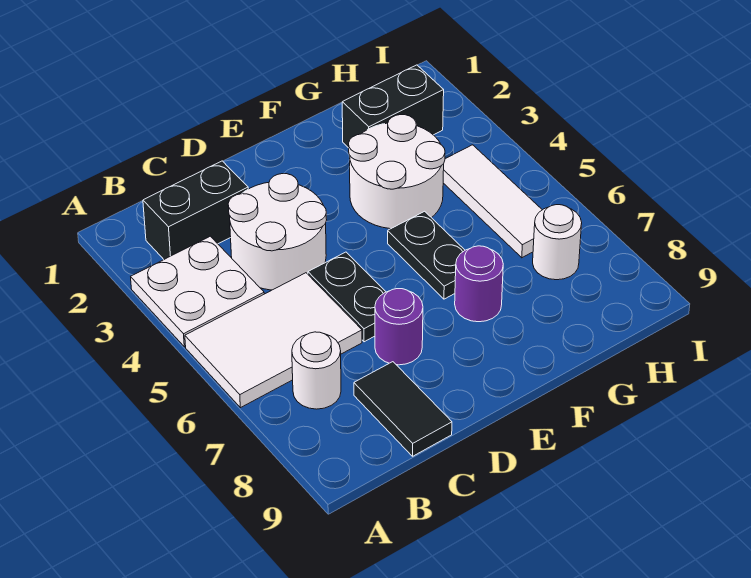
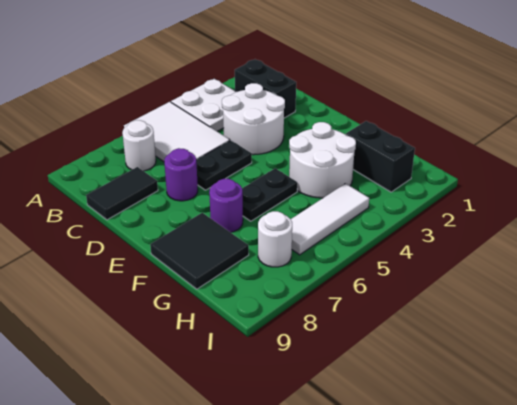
none -> black tile F8:G9 level 1

